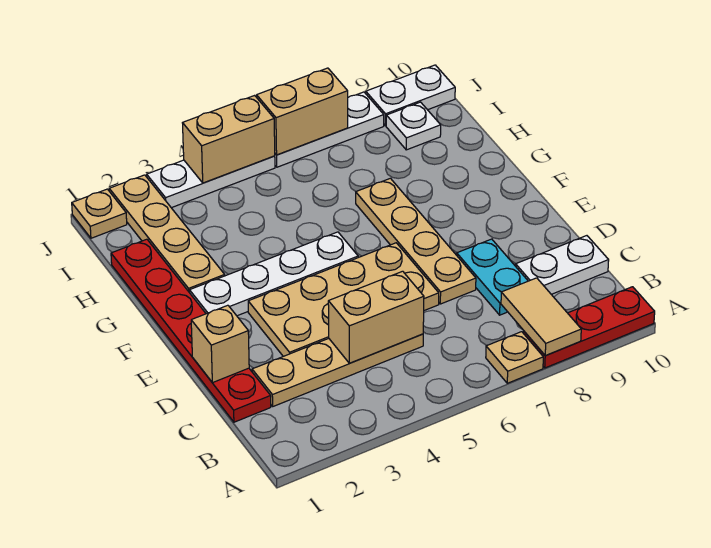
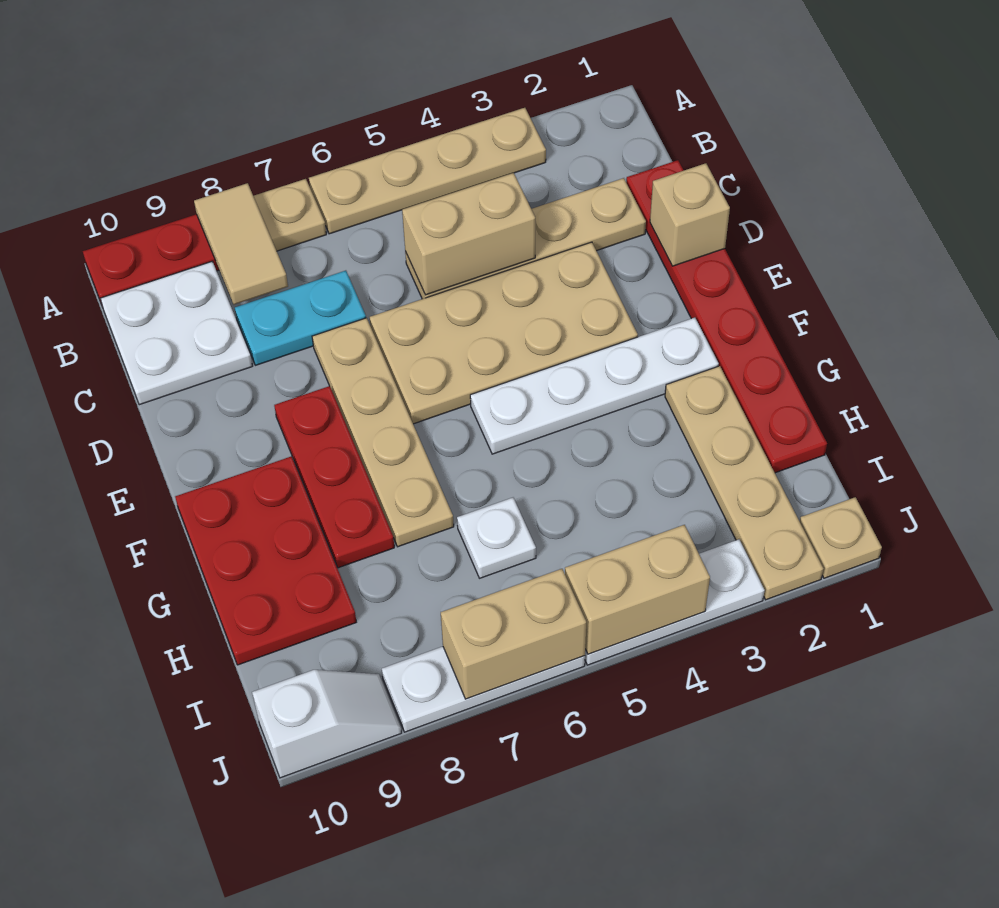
none -> tan plate A3:A6 level 1
cyan plate C8:D8 level 1 -> cyan plate C7:C8 level 1
white plate C9:C10 level 1 -> white plate B9:C10 level 1
none -> red plate E8:G8 level 1
none -> red plate F9:H10 level 1
white plate I9 level 1 -> white plate H6 level 1
white plate J9:J10 level 1 -> white slope J9:J10 level 1 top 10

